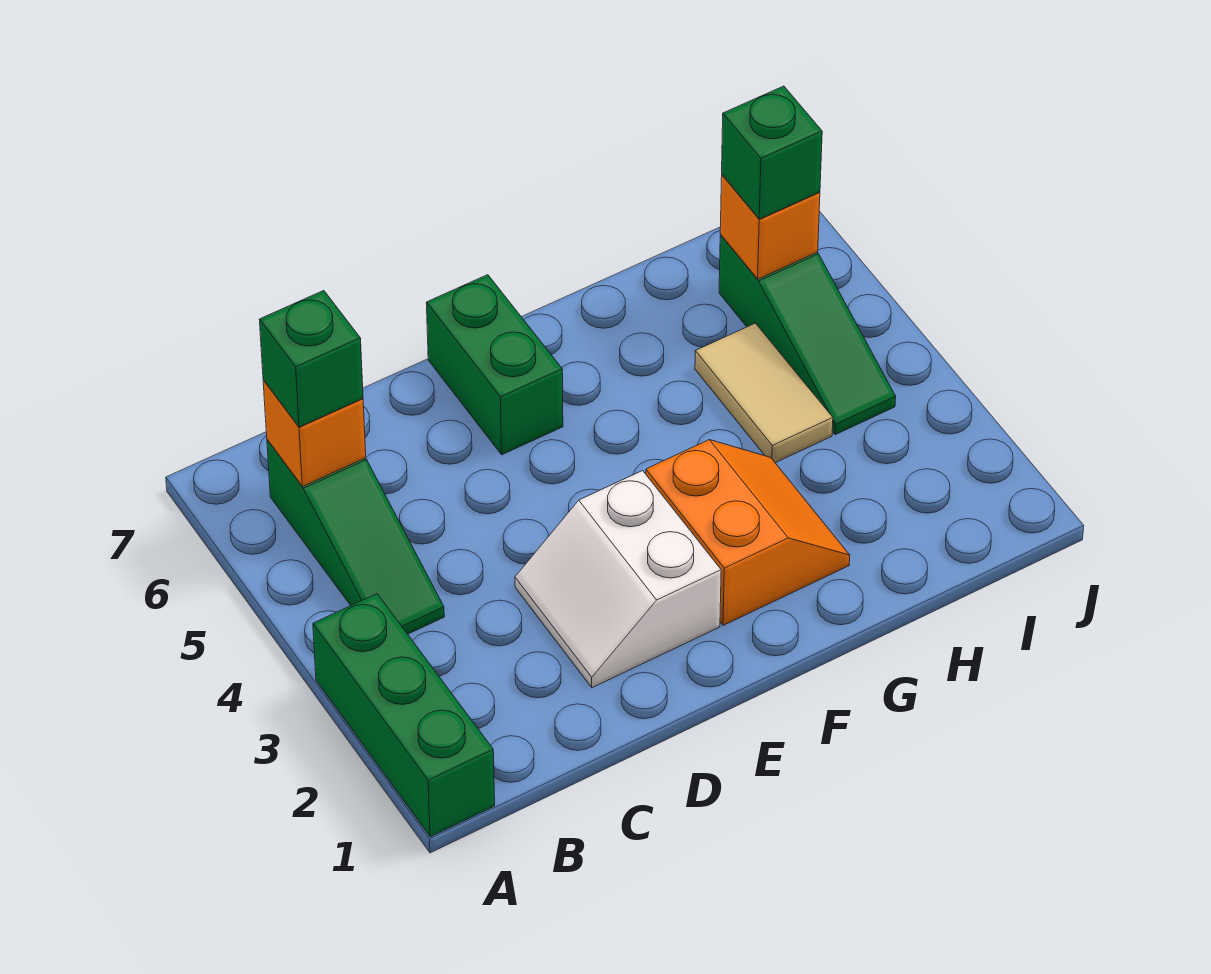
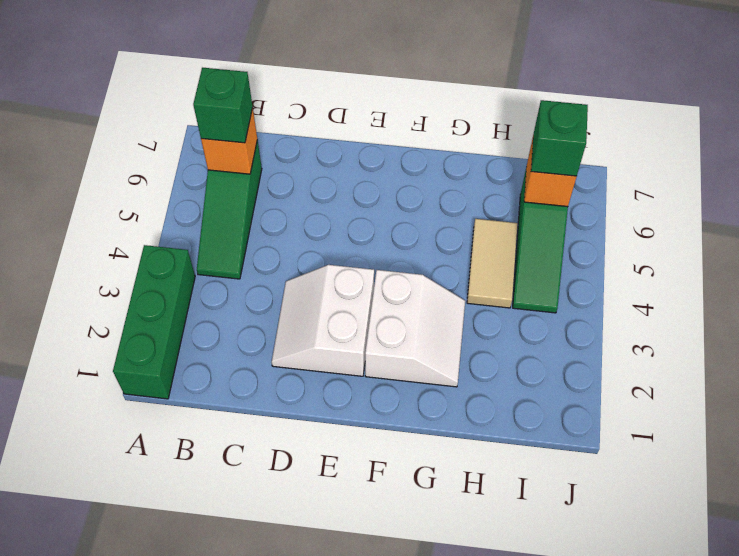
green brick E6:E7 level 1 -> none
orange slope F2:G3 level 1 top F -> white slope F2:G3 level 1 top F

